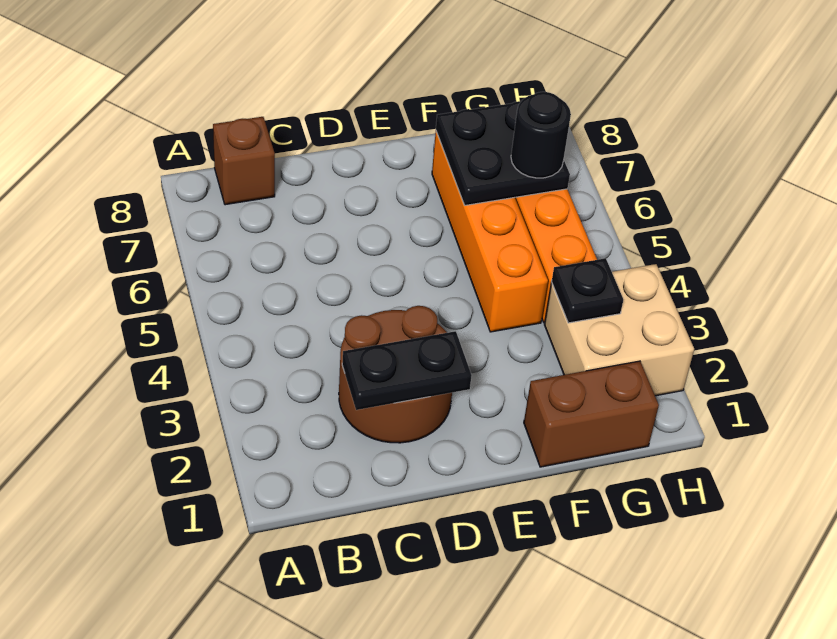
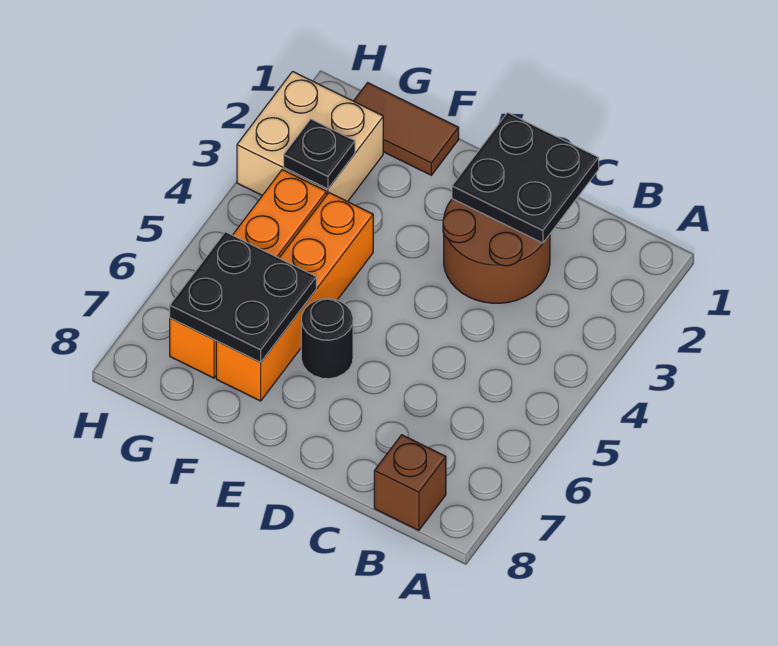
black plate C2:D2 level 2 -> black plate C1:D2 level 2
brown brick F1:G1 level 1 -> brown tile F1:G1 level 1
black round brick G6 level 3 -> black round brick E6 level 1

